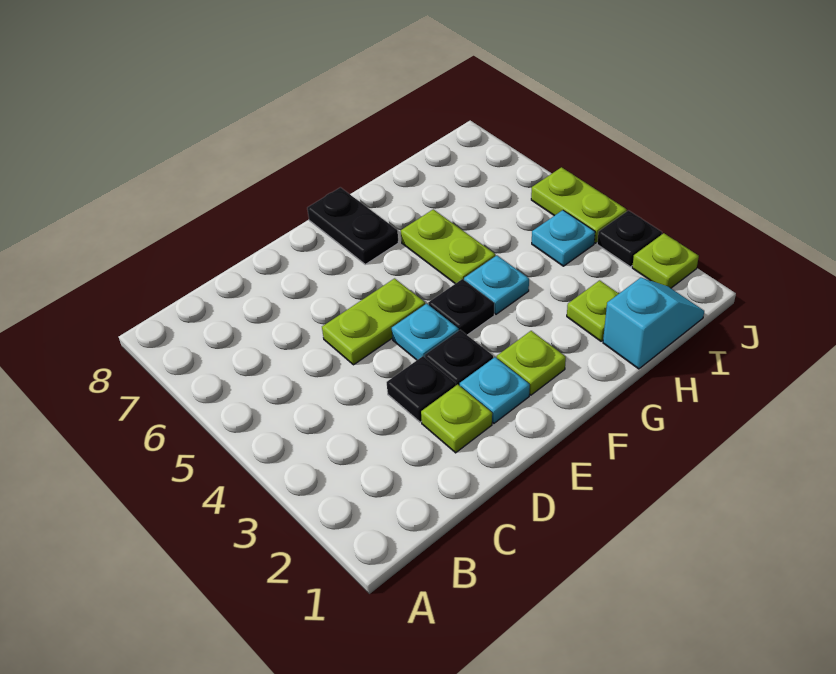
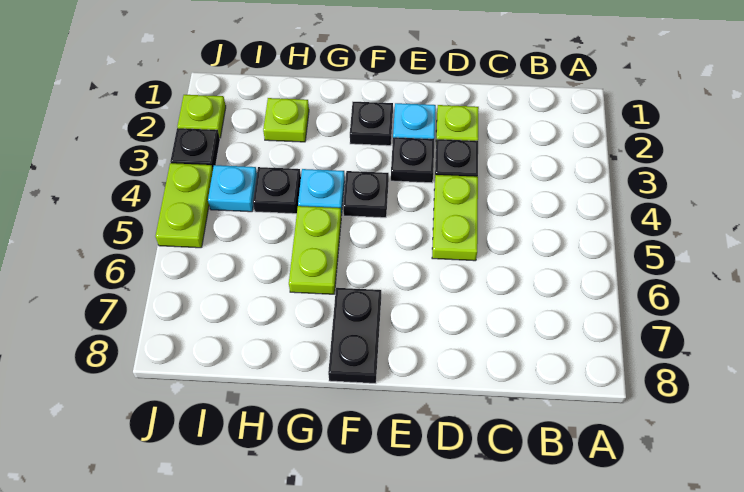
lime plate D5:E5 level 1 -> lime plate D4:D5 level 1
cyan plate E4 level 1 -> none
lime plate F2 level 1 -> black plate F2 level 1
cyan slope H1:I1 level 1 top H -> none
none -> black plate H4 level 1

